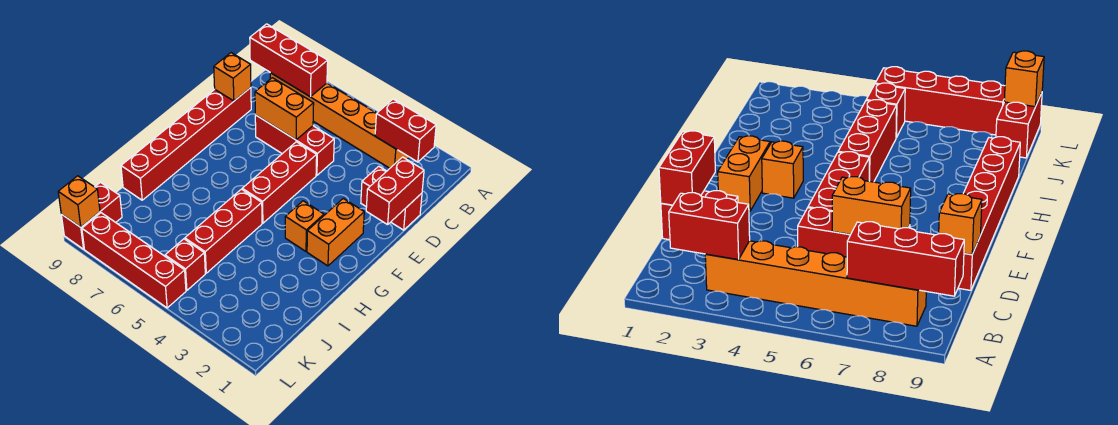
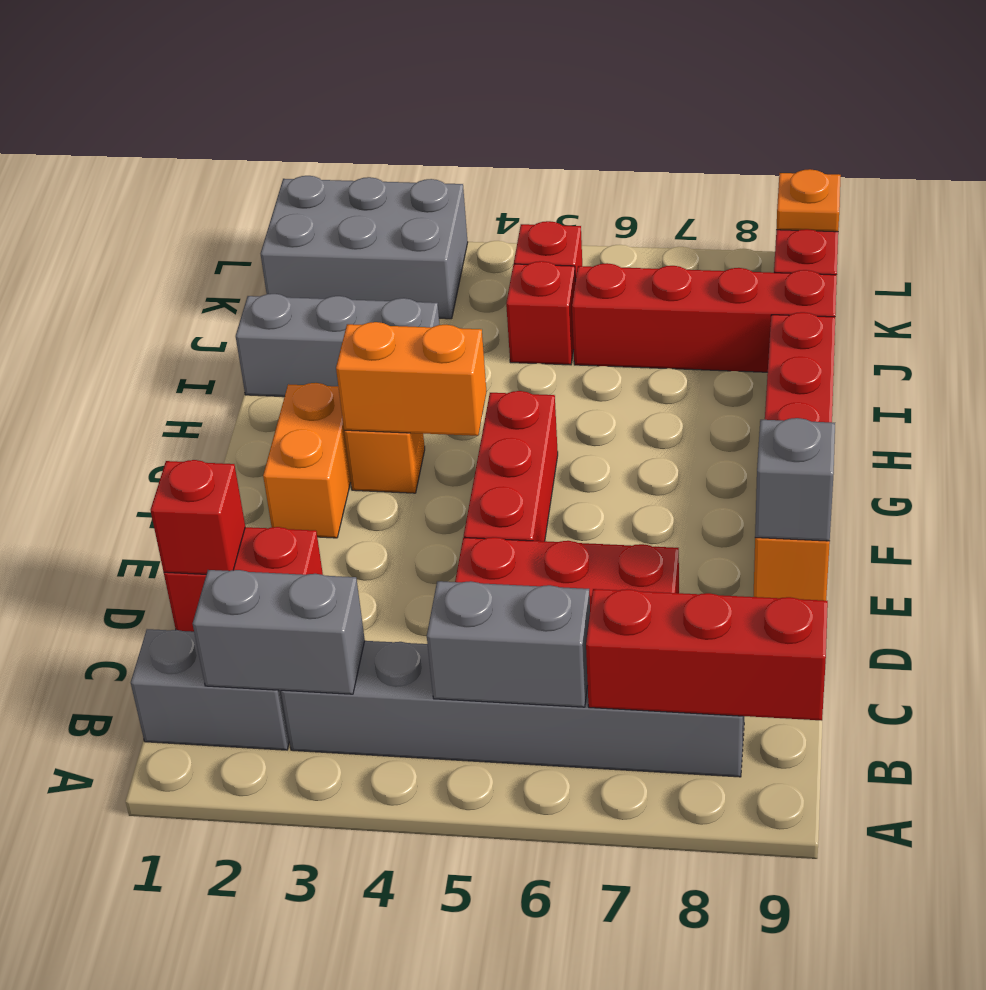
none -> grey brick B1:B2 level 1
red brick B2:B3 level 2 -> grey brick B2:B3 level 2
orange brick B3:B8 level 1 -> grey brick B3:B8 level 1
none -> grey brick B5:B6 level 2
red brick D1:E1 level 2 -> red brick D1 level 2
orange brick D6:D7 level 2 -> orange brick G3:G4 level 2
none -> grey brick D9 level 3
red brick H5:J5 level 1 -> red brick J5 level 1
none -> grey brick I1:I3 level 1
none -> grey brick K1:L3 level 1
red brick L5:L8 level 1 -> red brick J6:J9 level 1
orange brick L9 level 2 -> orange plate L9 level 2

